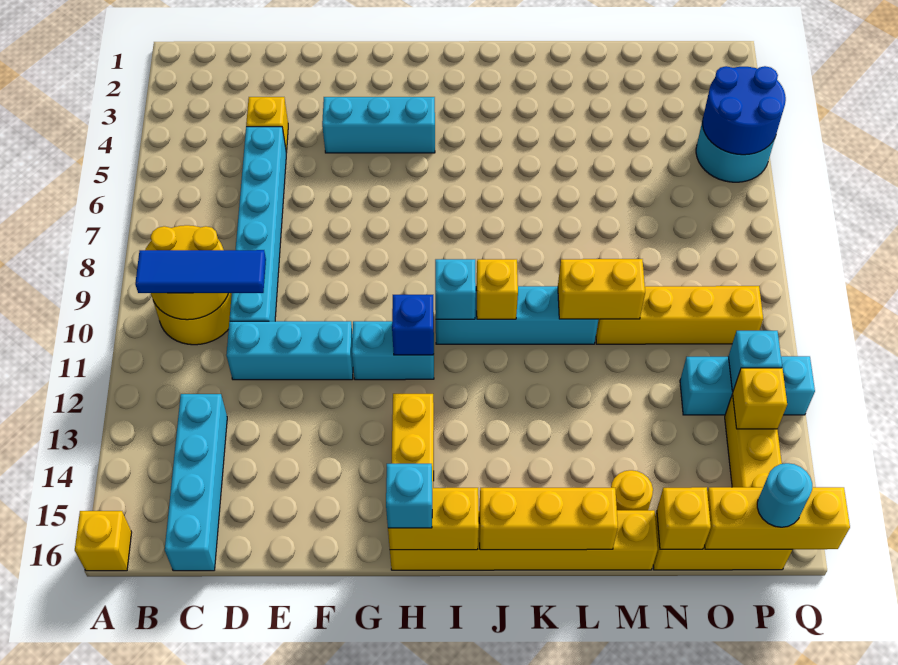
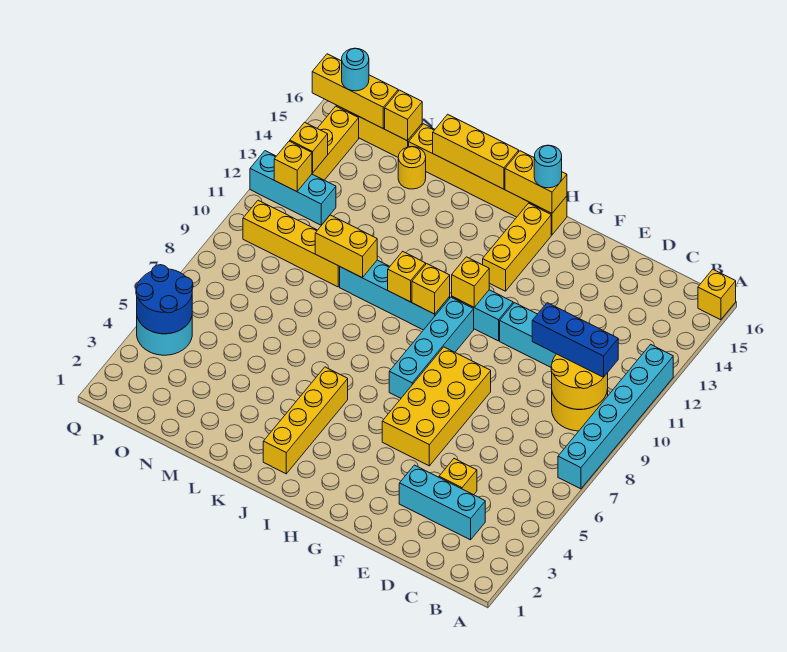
blue tile B10:D10 level 3 -> blue brick B10:D10 level 3
cyan brick C13:C16 level 1 -> cyan brick H7:H10 level 1
cyan brick D5:D10 level 1 -> cyan brick A7:A12 level 1
cyan brick F4:H4 level 1 -> cyan brick C3:E3 level 1
none -> yellow brick F5:G8 level 1
blue brick H11 level 2 -> yellow brick H11 level 2
cyan brick H16 level 3 -> cyan round brick H16 level 3
cyan brick I10 level 2 -> yellow brick I10 level 2
none -> yellow brick J2:J5 level 1
cyan brick P12 level 2 -> yellow brick P12 level 2

